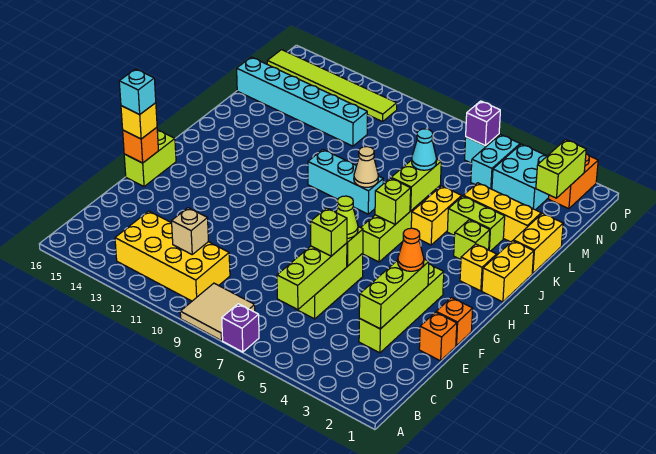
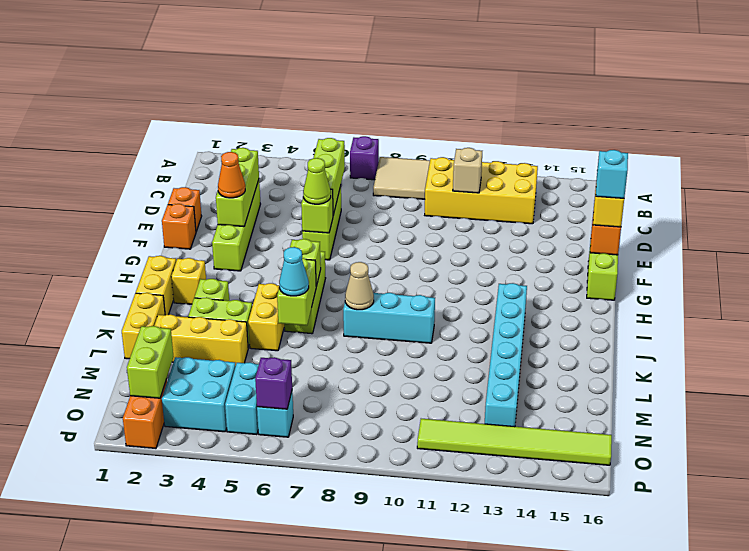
lime brick E6 level 3 -> none
cyan brick M11:M16 level 1 -> cyan brick I13:N13 level 1

